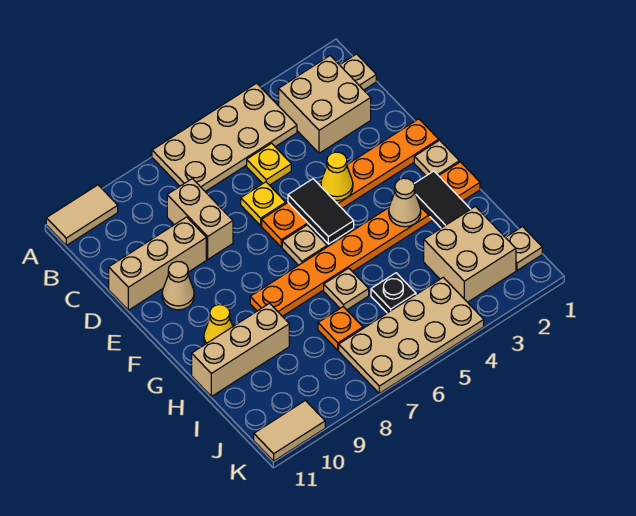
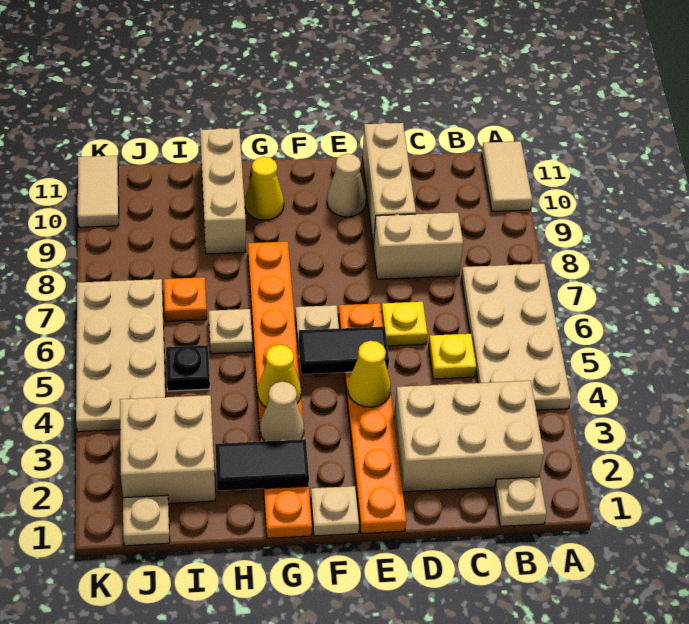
tan brick B2:C3 level 1 -> tan brick B2:D3 level 1
none -> yellow cone G4 level 2

